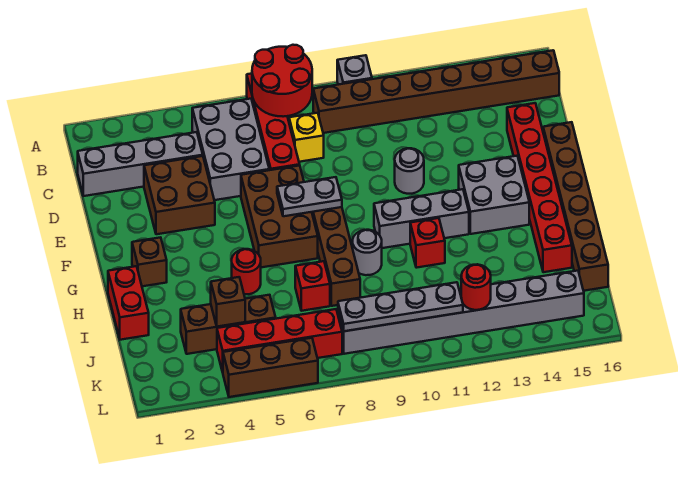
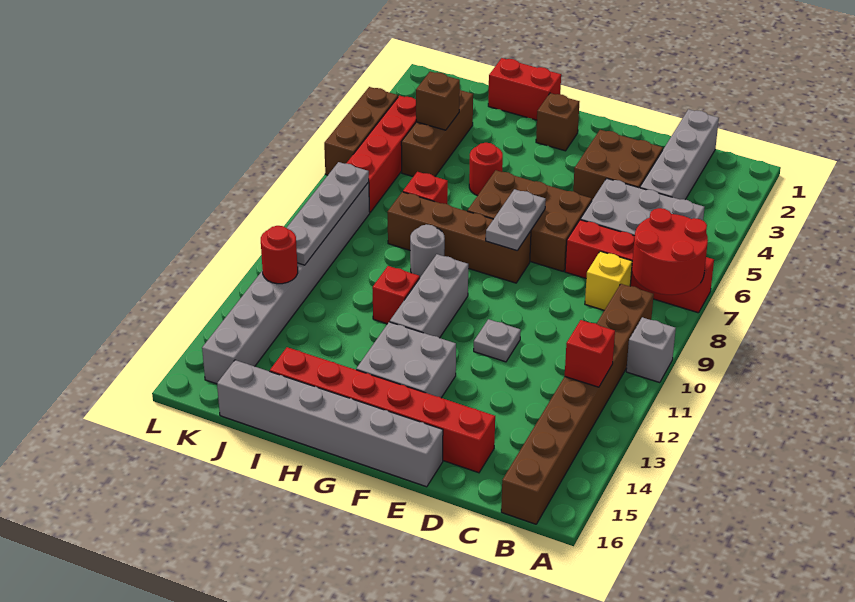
none -> red brick B12 level 2
grey round brick E11 level 1 -> grey plate E11 level 1
brown brick E16:J16 level 1 -> grey brick E16:J16 level 1

